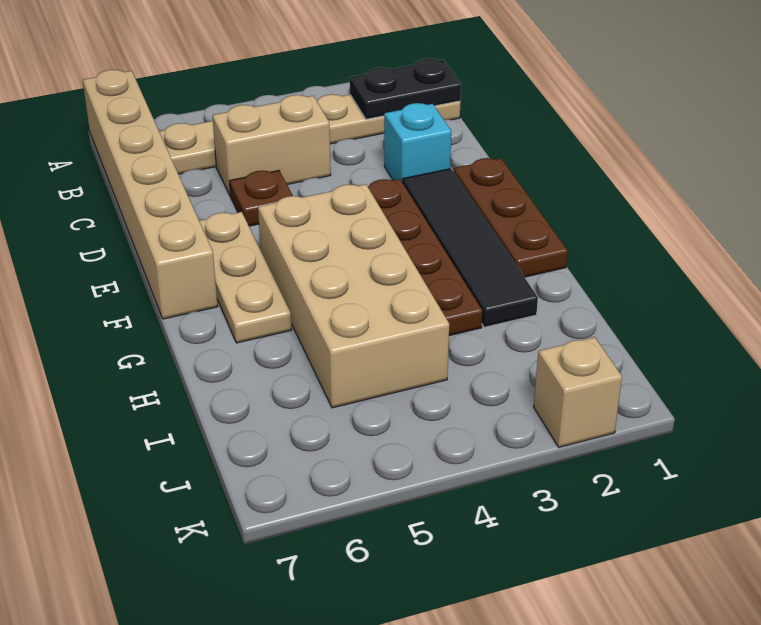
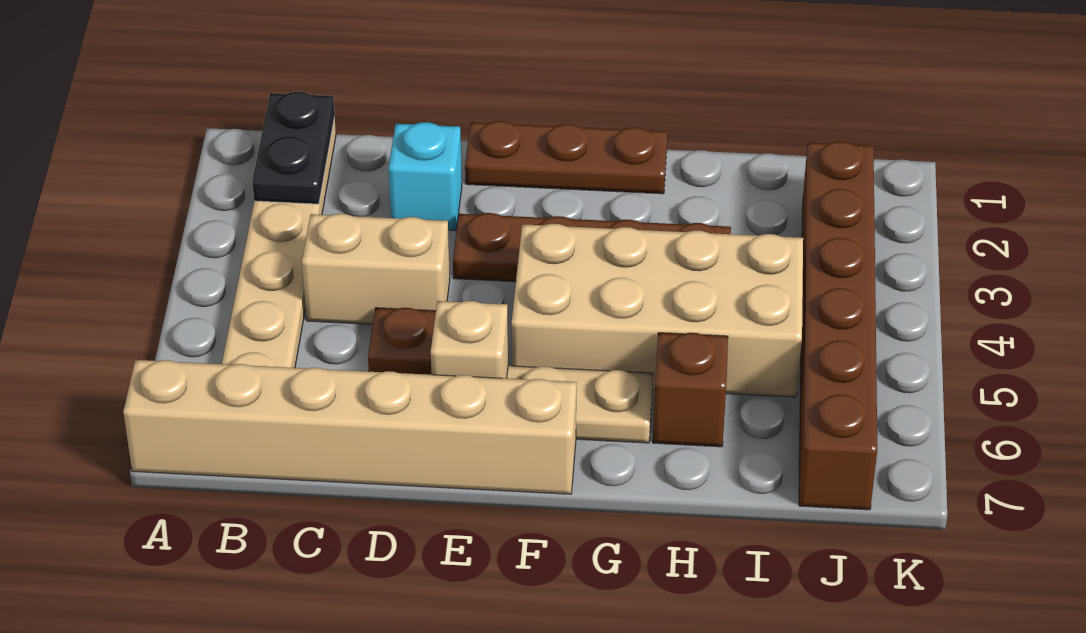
tan brick C4:C5 level 1 -> tan brick C4:D4 level 1
black tile E2:H2 level 1 -> none
none -> brown brick H6 level 1
none -> brown brick J2:J7 level 1
tan brick K2 level 1 -> tan brick E6 level 2

